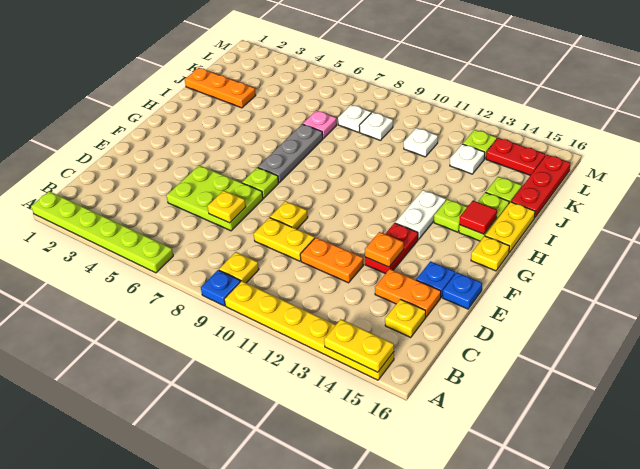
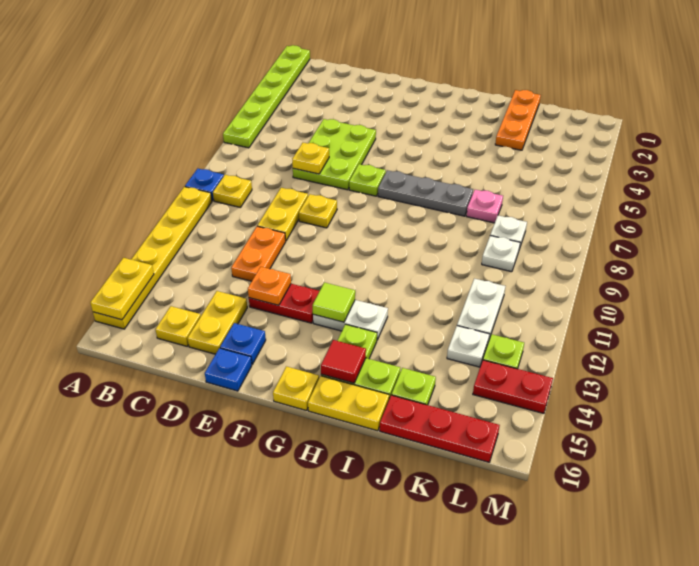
orange plate D14:D15 level 1 -> yellow plate D14:D15 level 1
none -> lime tile G13 level 2
white plate K11 level 1 -> white plate K11:K12 level 1
red plate L14:L15 level 1 -> red plate L14:M14 level 1

